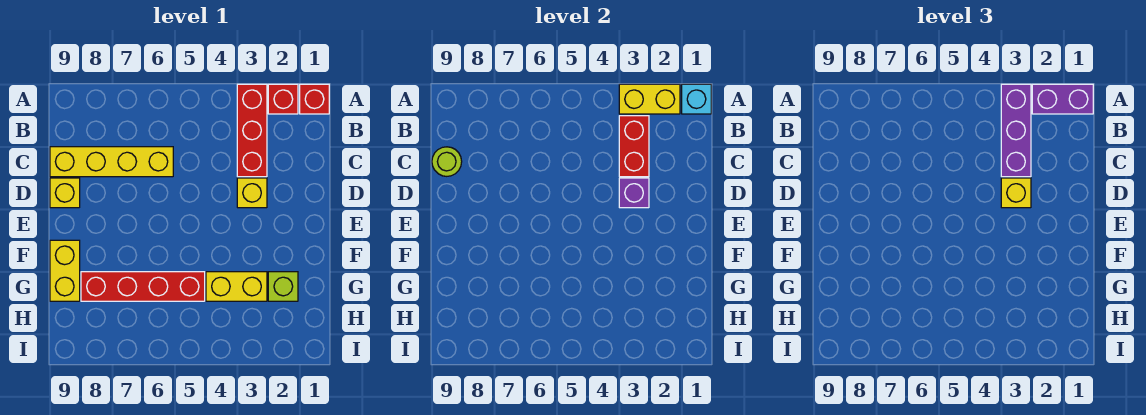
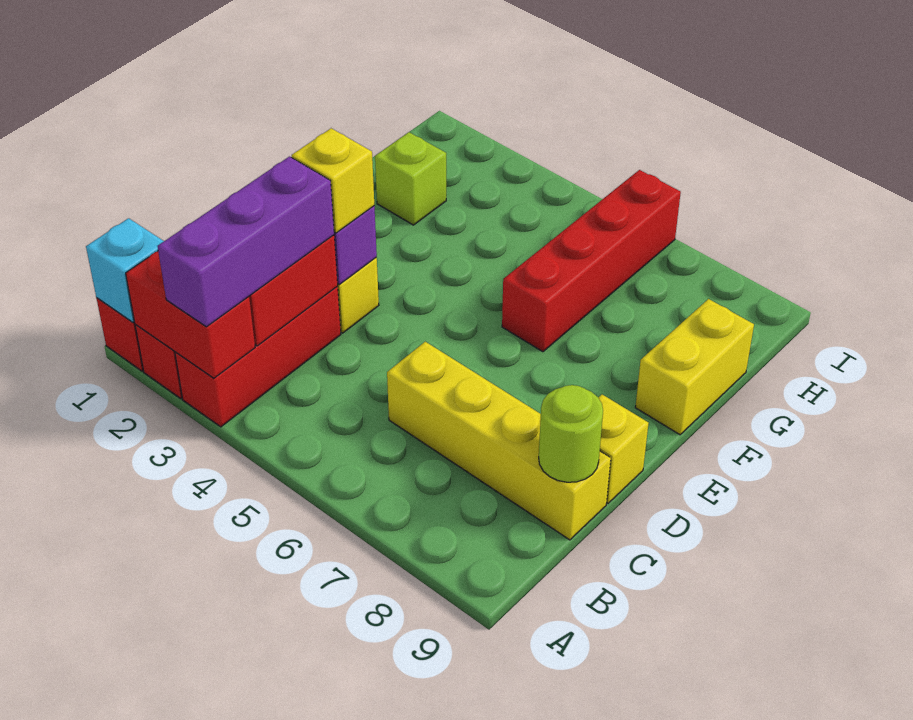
purple brick A1:A2 level 3 -> none
yellow brick A2:A3 level 2 -> red brick A2:A3 level 2
yellow brick G3:G4 level 1 -> none
red brick G5:G8 level 1 -> red brick F6:I6 level 1

